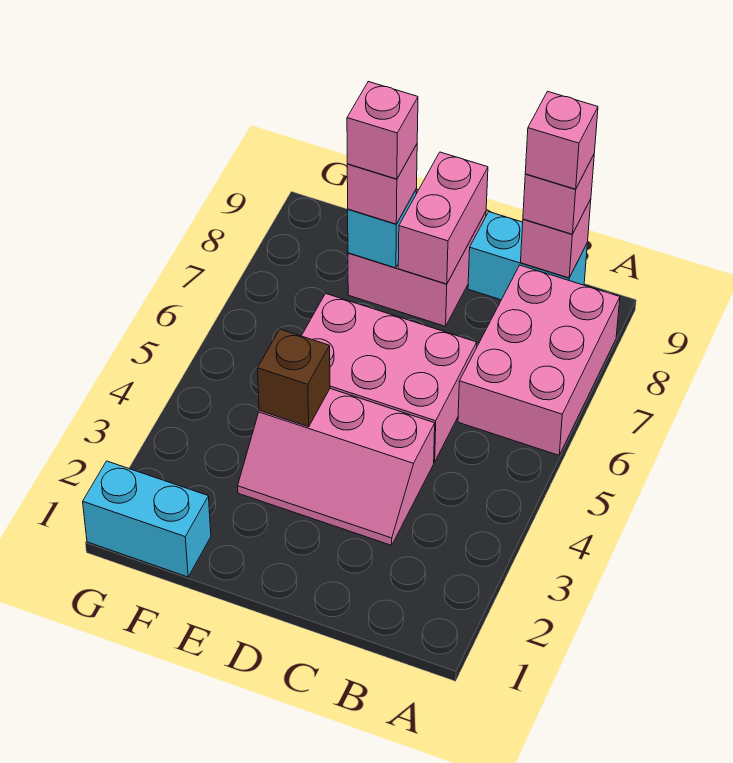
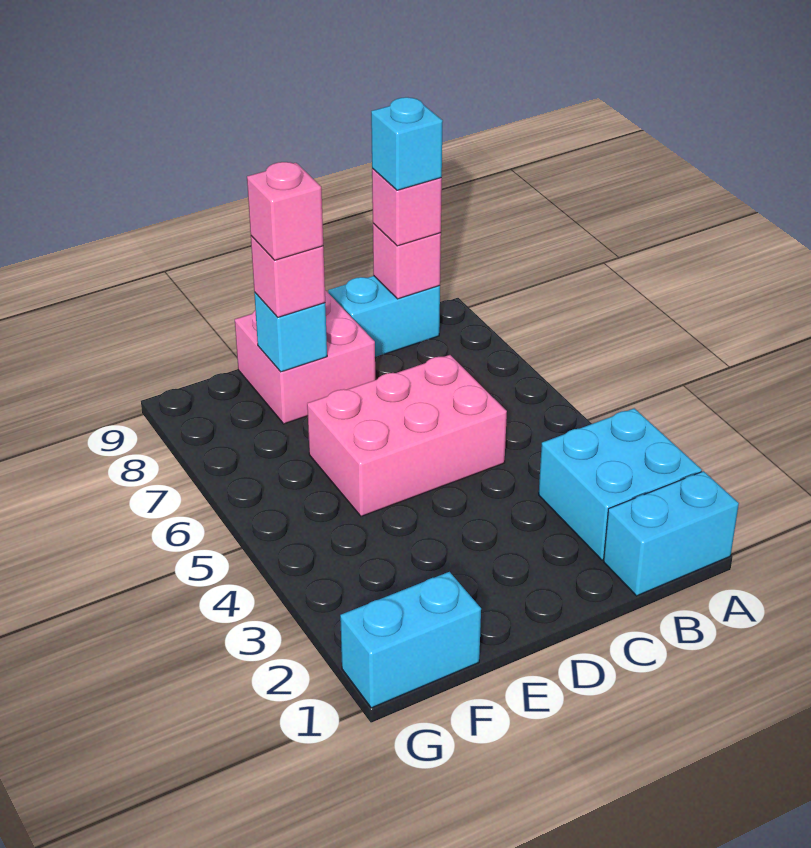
none -> cyan brick A1:B1 level 1
none -> cyan brick A2:B3 level 1
pink brick A6:B8 level 1 -> none
pink brick B9 level 4 -> cyan brick B9 level 4
pink slope C3:E4 level 1 top 4 -> none
pink brick D8:D9 level 2 -> none
brown brick E4 level 2 -> none

